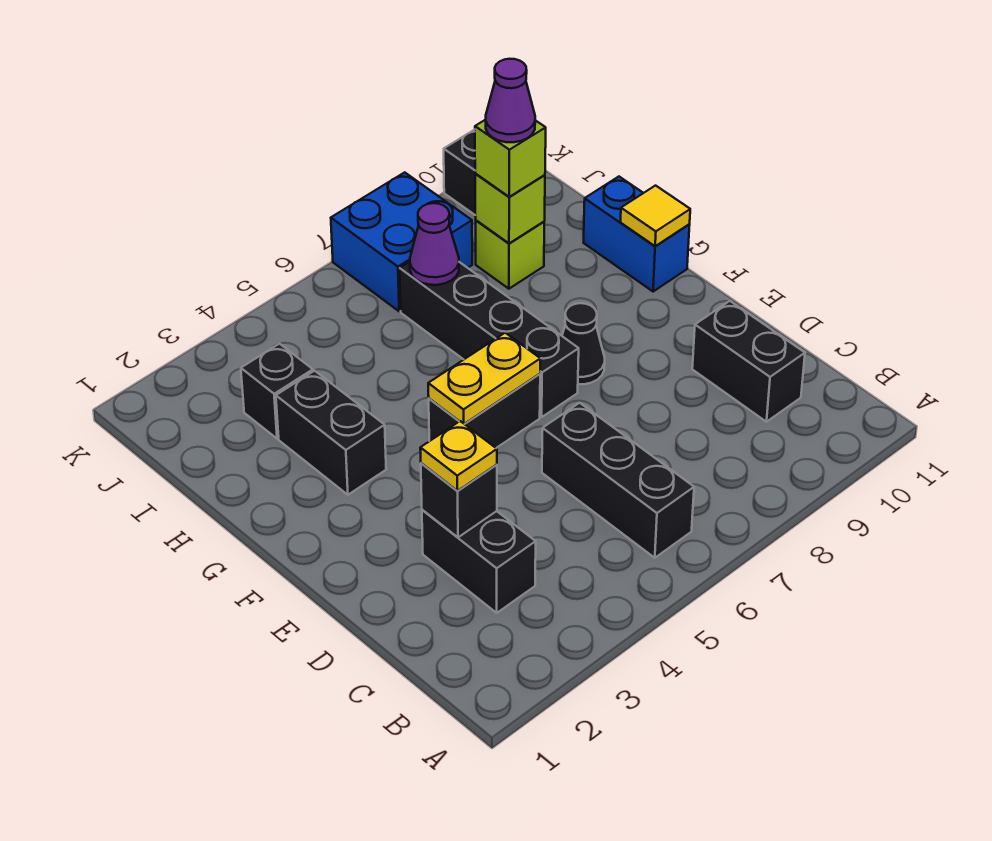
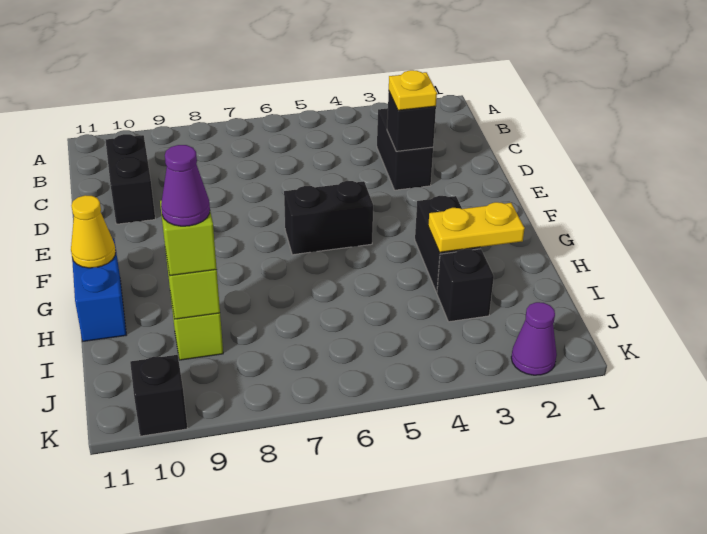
black brick B6:D6 level 1 -> none
yellow plate F5:F6 level 2 -> yellow plate H2:H3 level 2
black brick F7:I7 level 1 -> none
black cone F8 level 1 -> none
yellow tile G11 level 2 -> yellow cone G11 level 2
purple cone I7 level 2 -> purple cone K2 level 1
blue brick J7:K8 level 1 -> none

